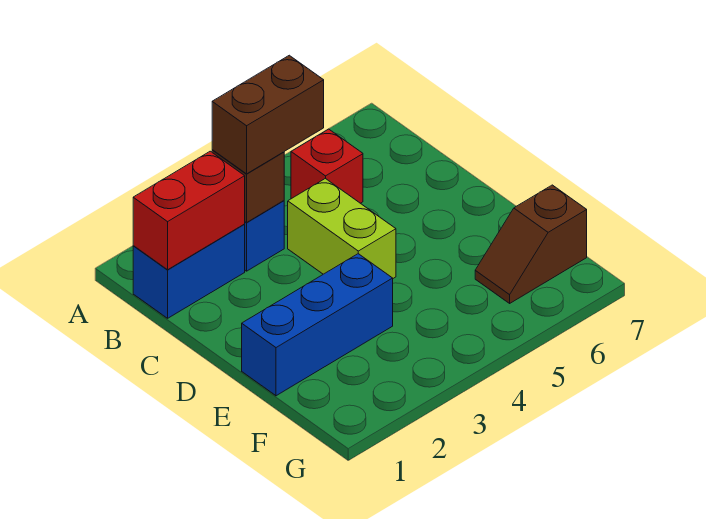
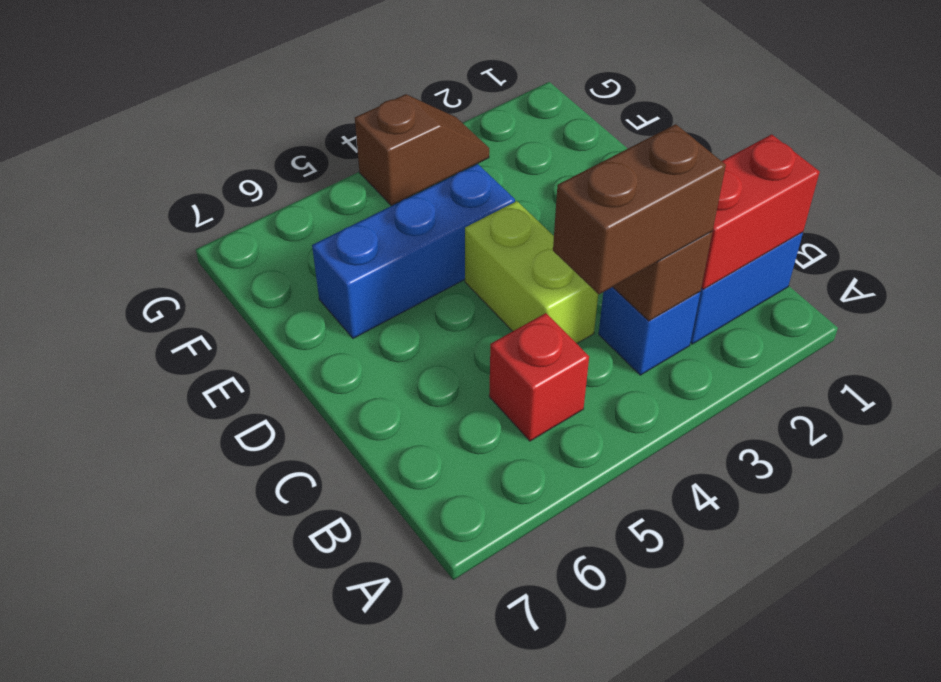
blue brick E1:E3 level 1 -> blue brick E4:E6 level 1
brown slope F6:F7 level 1 top 7 -> brown slope G3:G4 level 1 top 4

